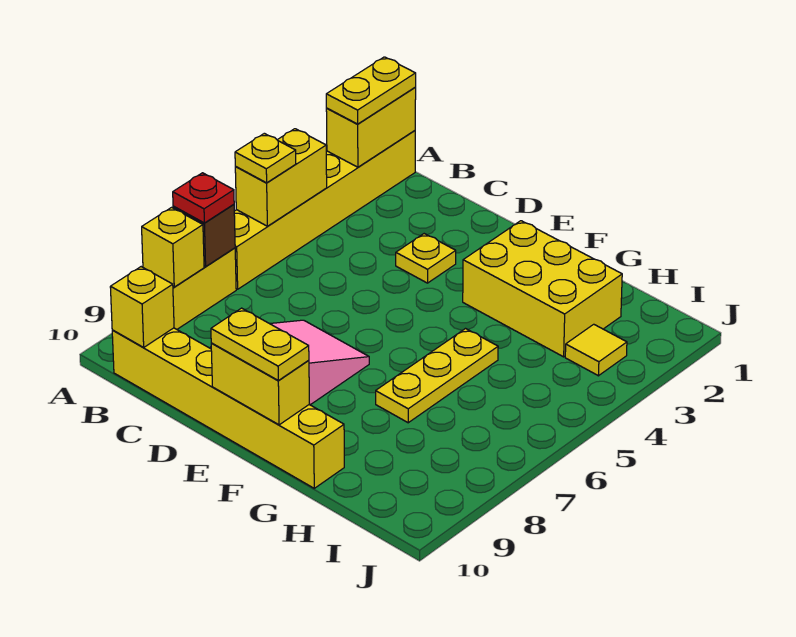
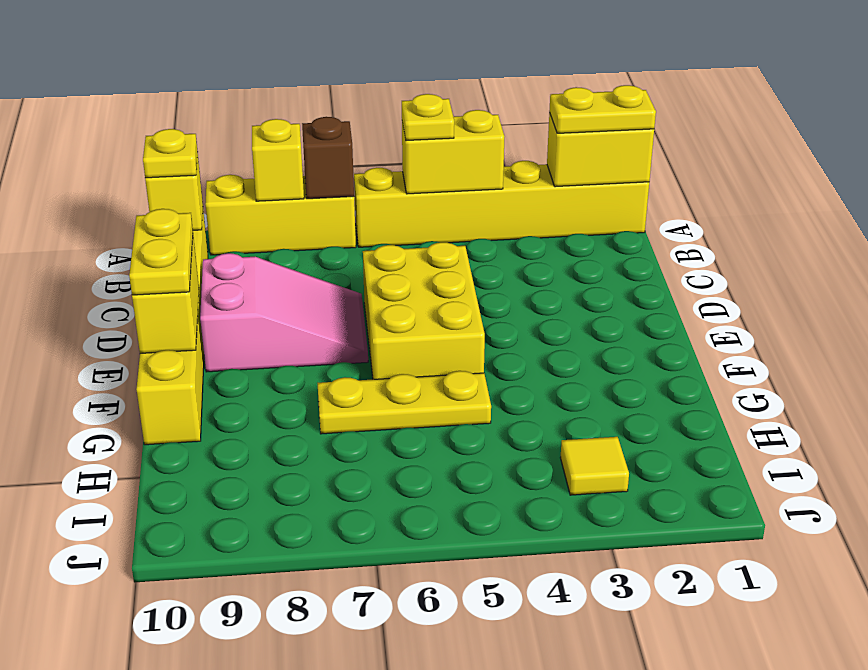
red plate A7 level 3 -> none
yellow plate D3 level 1 -> yellow plate B10 level 3
yellow brick F2:H3 level 1 -> yellow brick D5:F6 level 1

